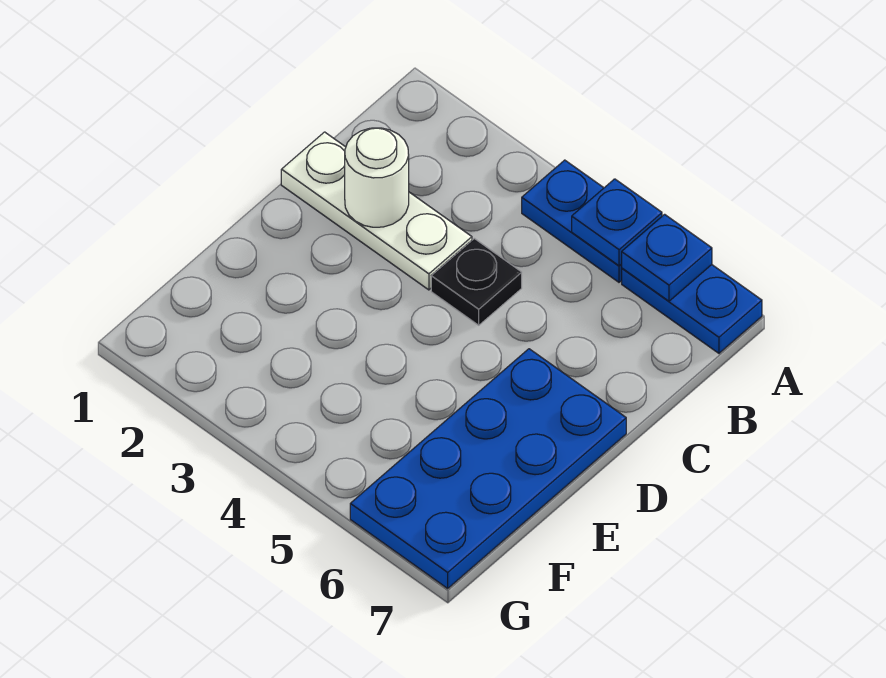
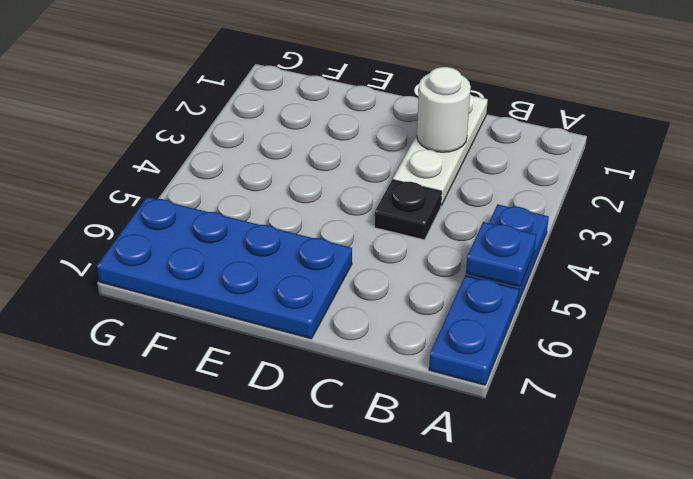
blue plate A6 level 2 -> none

